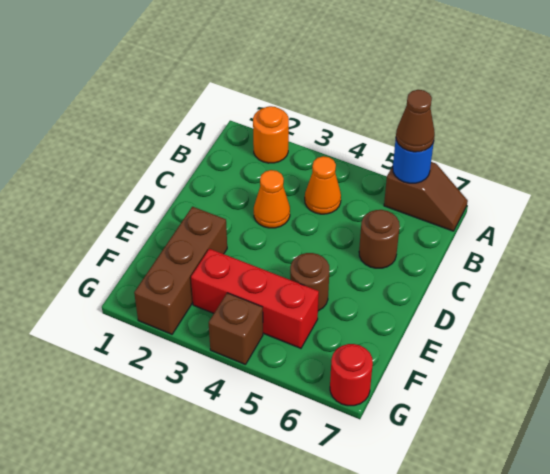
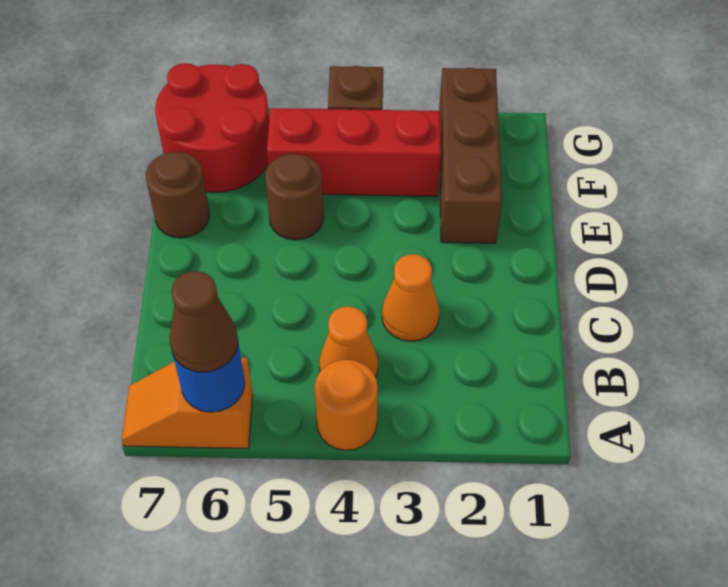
orange round brick A2 level 1 -> orange round brick A4 level 1
brown slope A6:A7 level 1 top 6 -> orange slope A6:A7 level 1 top 6
brown round brick C6 level 1 -> brown round brick E7 level 1
red round brick G7 level 1 -> red round brick F6:G7 level 1

